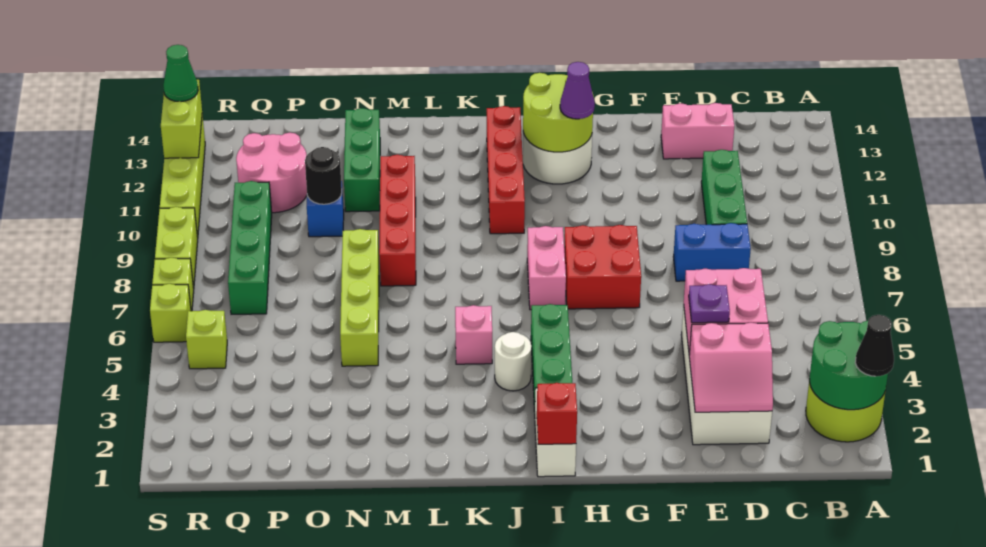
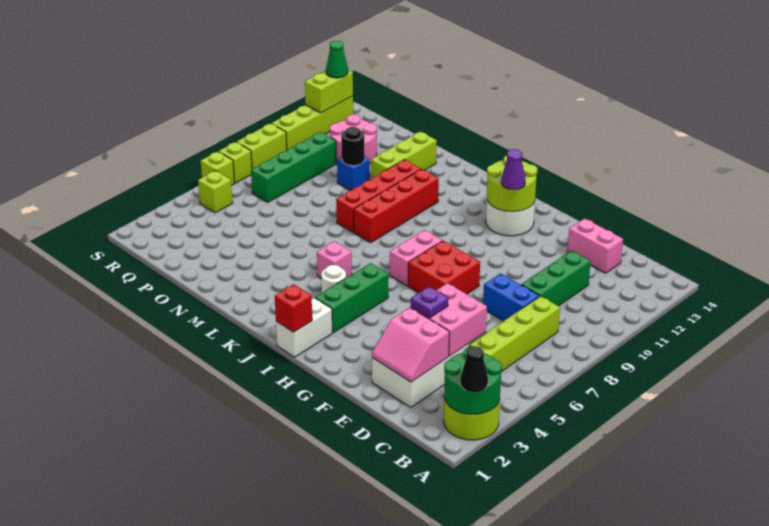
red brick J10:J13 level 1 -> red brick L8:L11 level 1
lime brick N5:N8 level 1 -> lime brick C5:C8 level 1
green brick N11:N13 level 1 -> lime brick N11:N13 level 1

